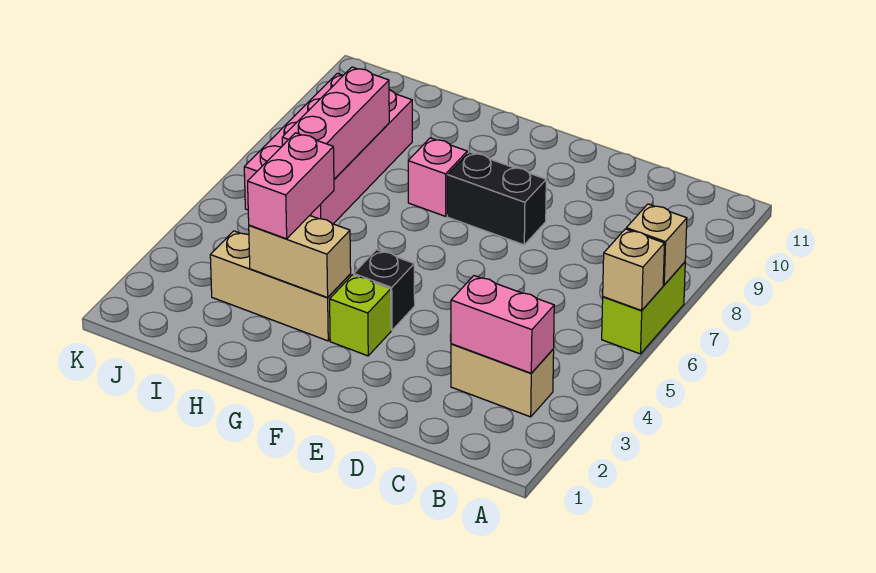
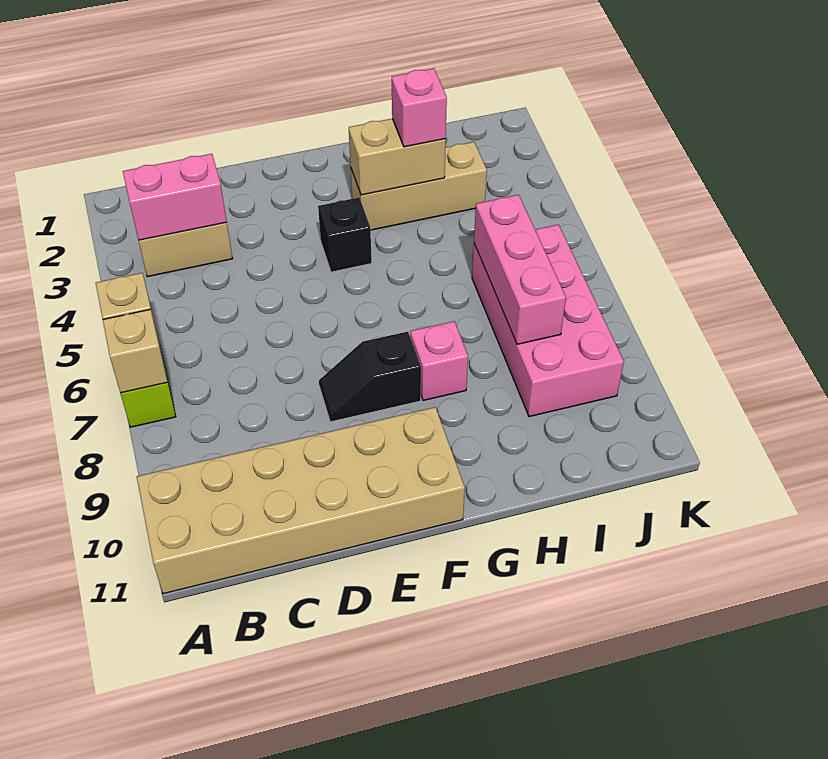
none -> tan brick A10:F11 level 1
black brick E8:F8 level 1 -> black slope E8:F8 level 1 top F
lime brick F3 level 1 -> none
pink brick H3:H4 level 3 -> pink brick H3 level 3

